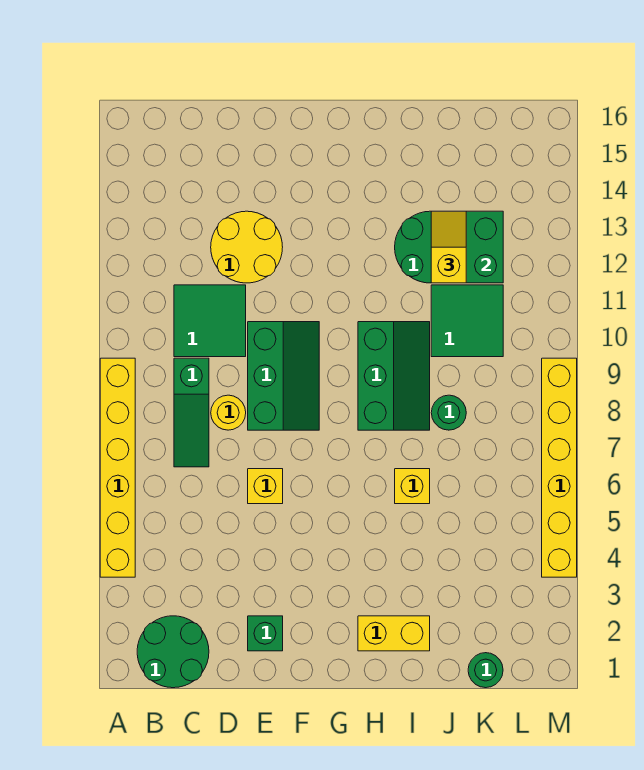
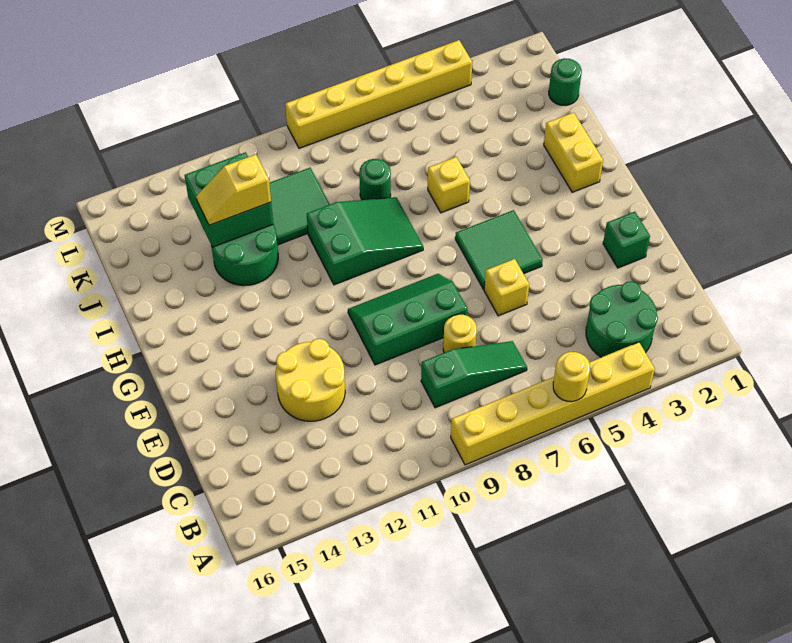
none -> yellow round brick A6 level 2
green round brick B1:C2 level 1 -> green round brick B3:C4 level 1
green tile C10:D11 level 1 -> green tile F5:G6 level 1
green slope H8:I10 level 1 top H -> green slope H8:I10 level 1 top 10

